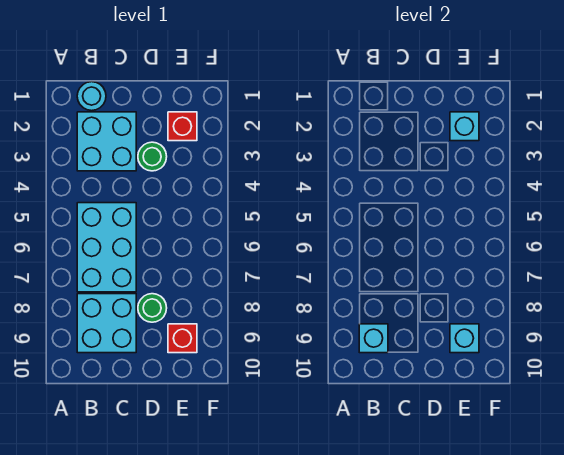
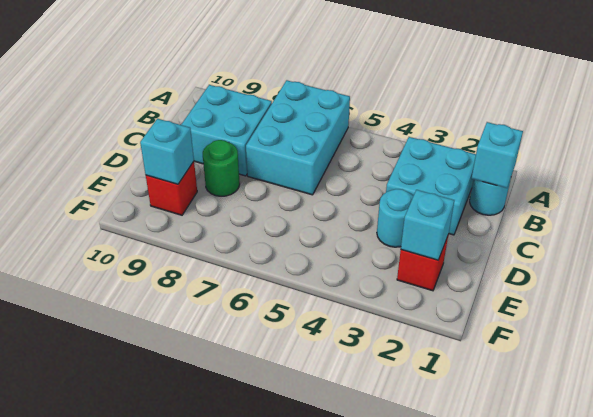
cyan brick B5:C7 level 1 -> cyan brick A6:C7 level 1
cyan brick B9 level 2 -> cyan brick B1 level 2
green round brick D3 level 1 -> cyan round brick D3 level 1

